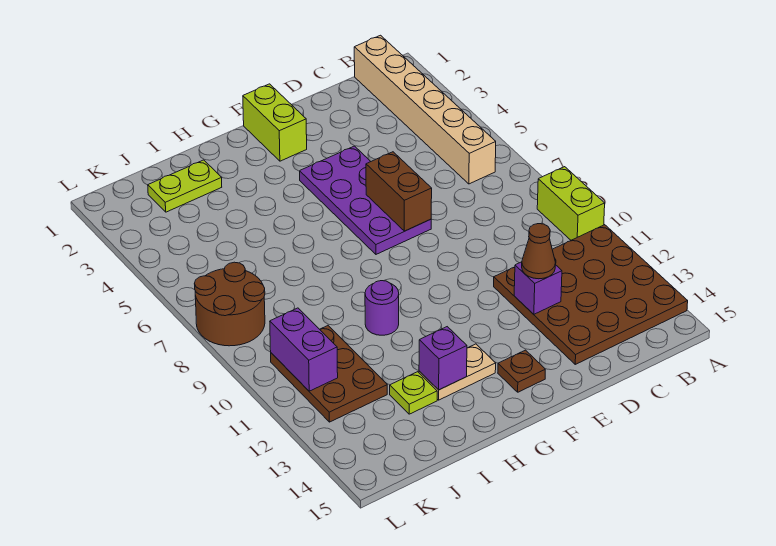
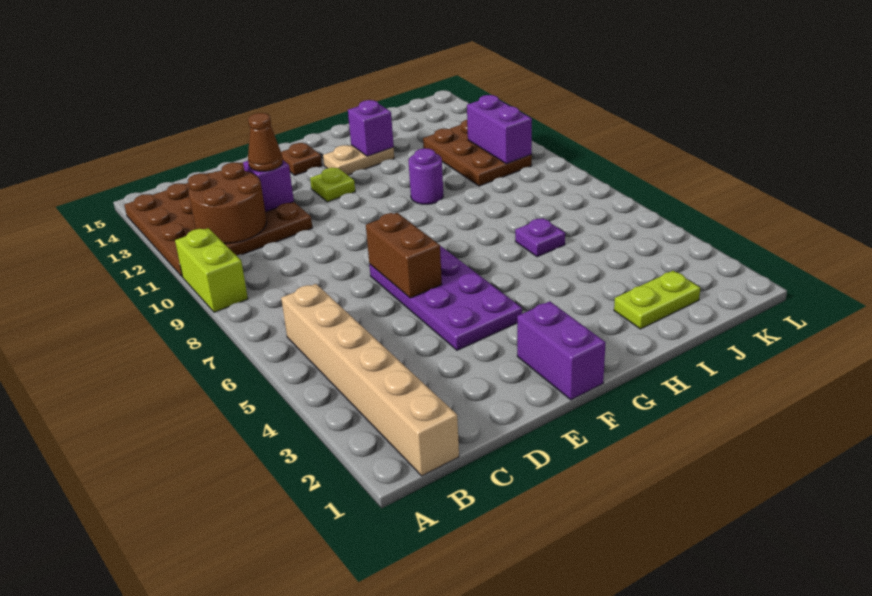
lime brick F1:F2 level 1 -> purple brick F1:F2 level 1
none -> purple plate I6 level 1
lime plate I13 level 1 -> lime plate F12 level 1
brown round brick K7:L8 level 1 -> brown round brick B11:C12 level 2

